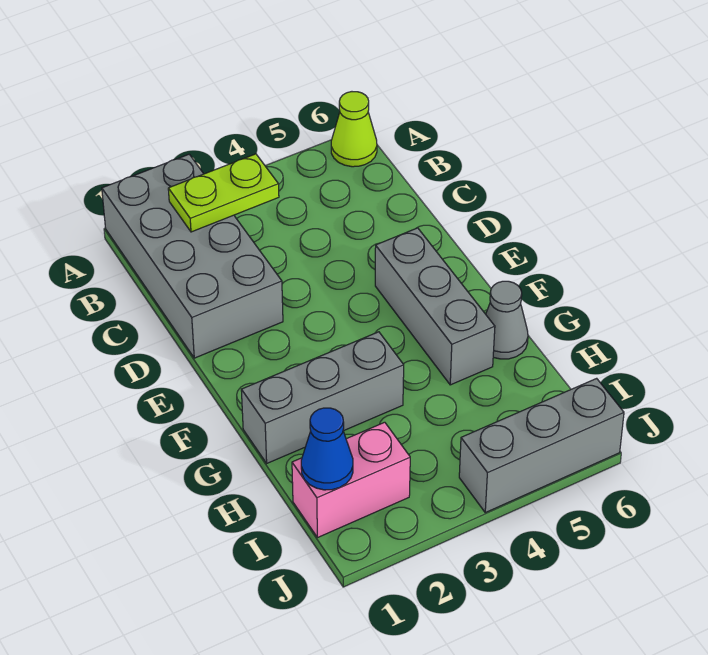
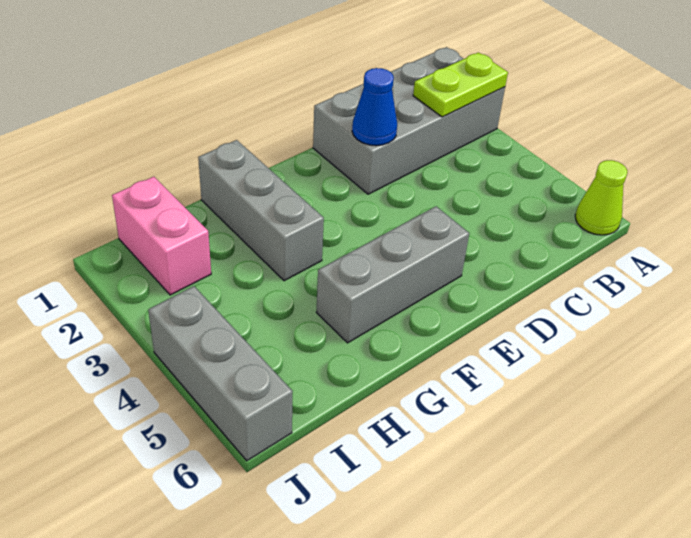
lime plate B2:B3 level 2 -> lime plate A2:B2 level 2
grey cone G6 level 1 -> none
blue cone I1 level 2 -> blue cone D2 level 2

